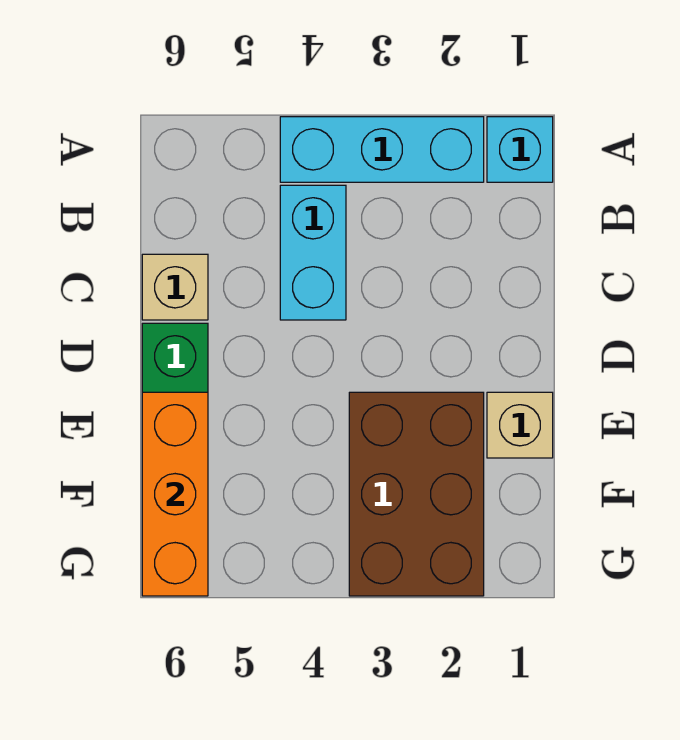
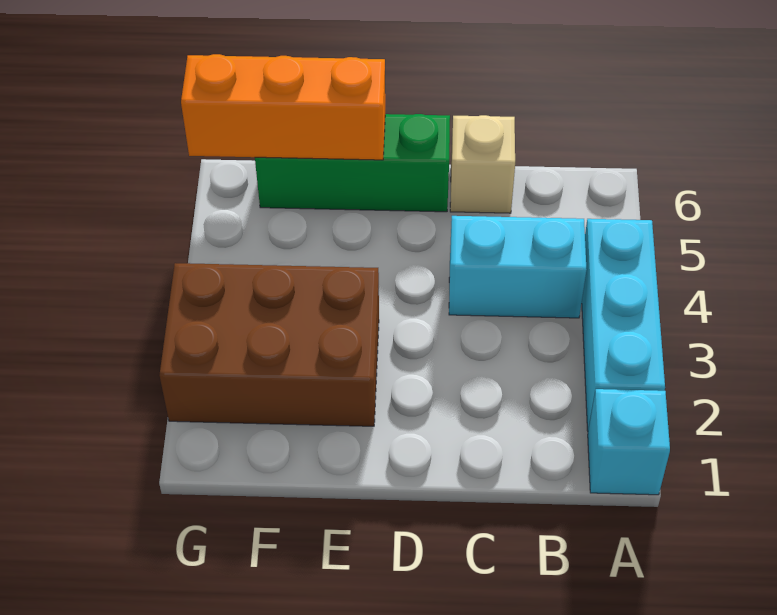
tan brick E1 level 1 -> none

